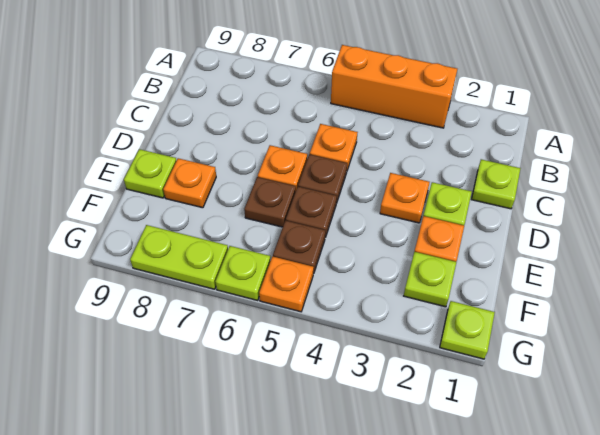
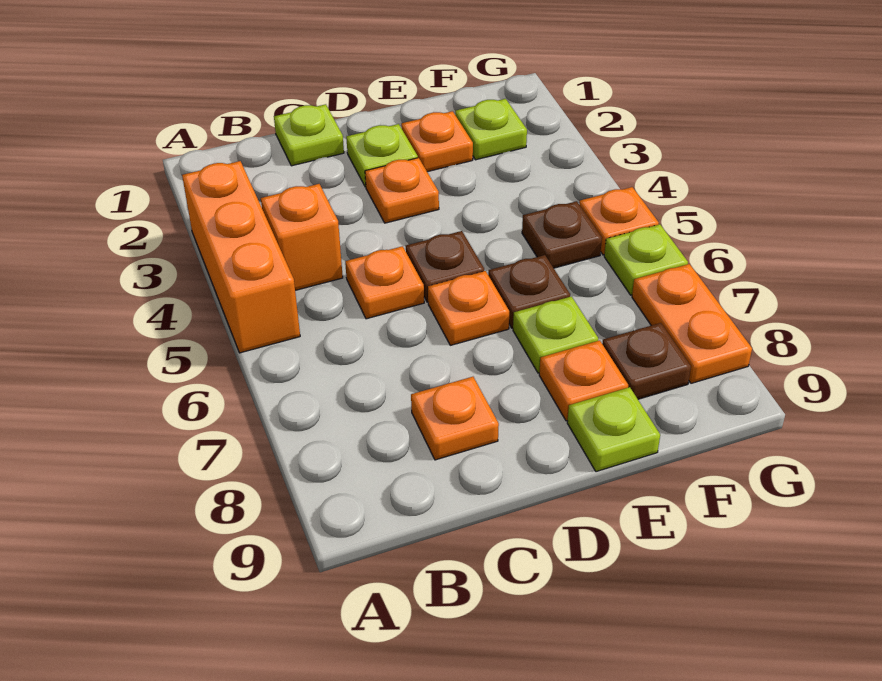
none -> orange brick B4 level 1
none -> orange plate C8 level 1
brown plate E5 level 1 -> brown plate F8 level 1
lime plate G1 level 1 -> lime plate E7 level 1
lime plate G7:G8 level 1 -> orange plate G7:G8 level 1

